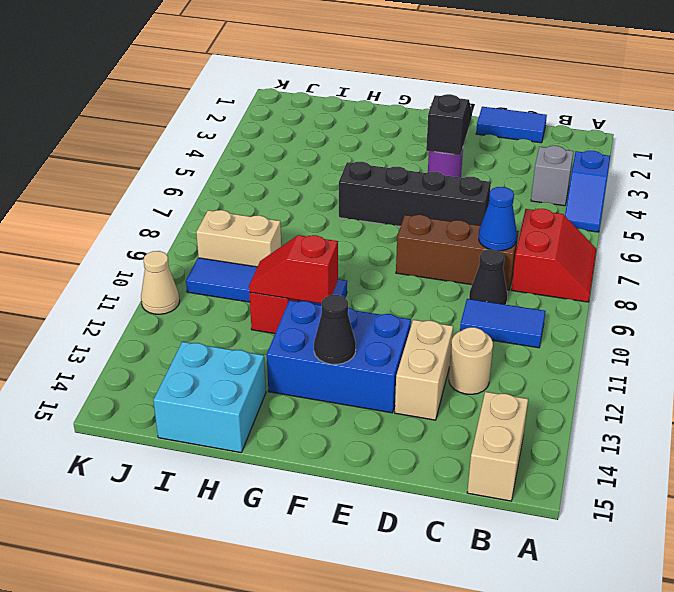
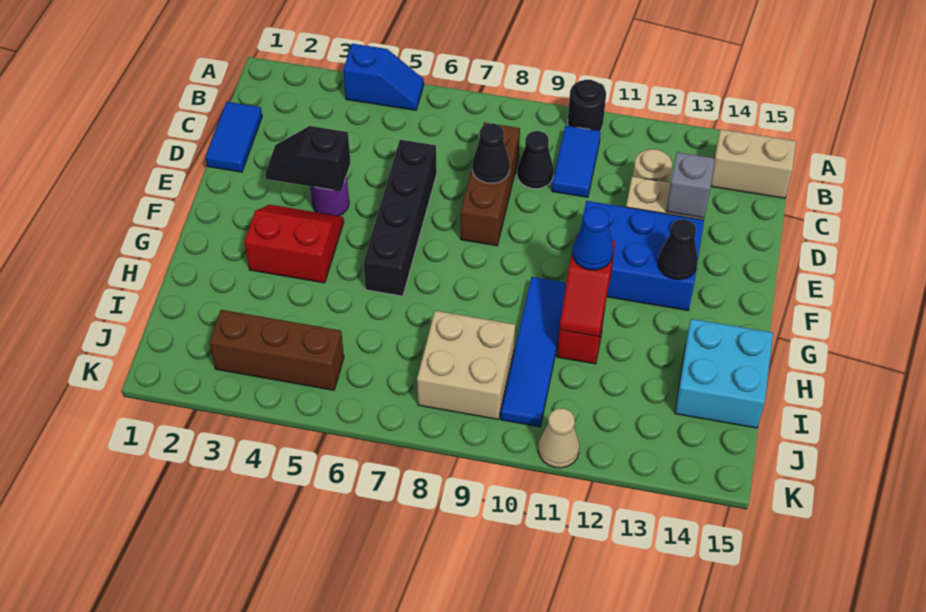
red slope A7:B8 level 1 top B -> red slope F3:G4 level 1 top G
none -> black round brick A10 level 1
grey brick B4 level 1 -> grey brick D13 level 2
blue cone C8 level 2 -> blue cone G11 level 3
none -> black cone D8 level 2
blue brick E12:G13 level 1 -> blue brick E11:F13 level 1
tan brick I9:J9 level 1 -> tan brick I8:J9 level 1
none -> brown brick J3:J5 level 1

